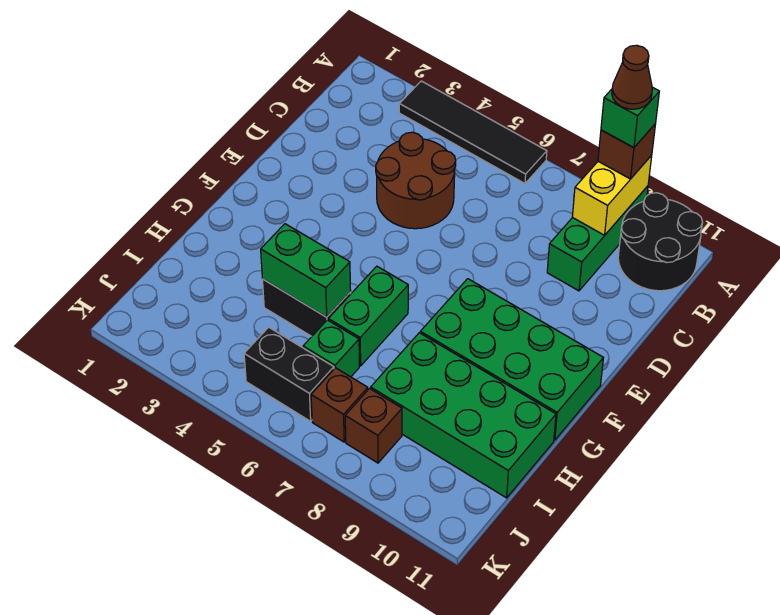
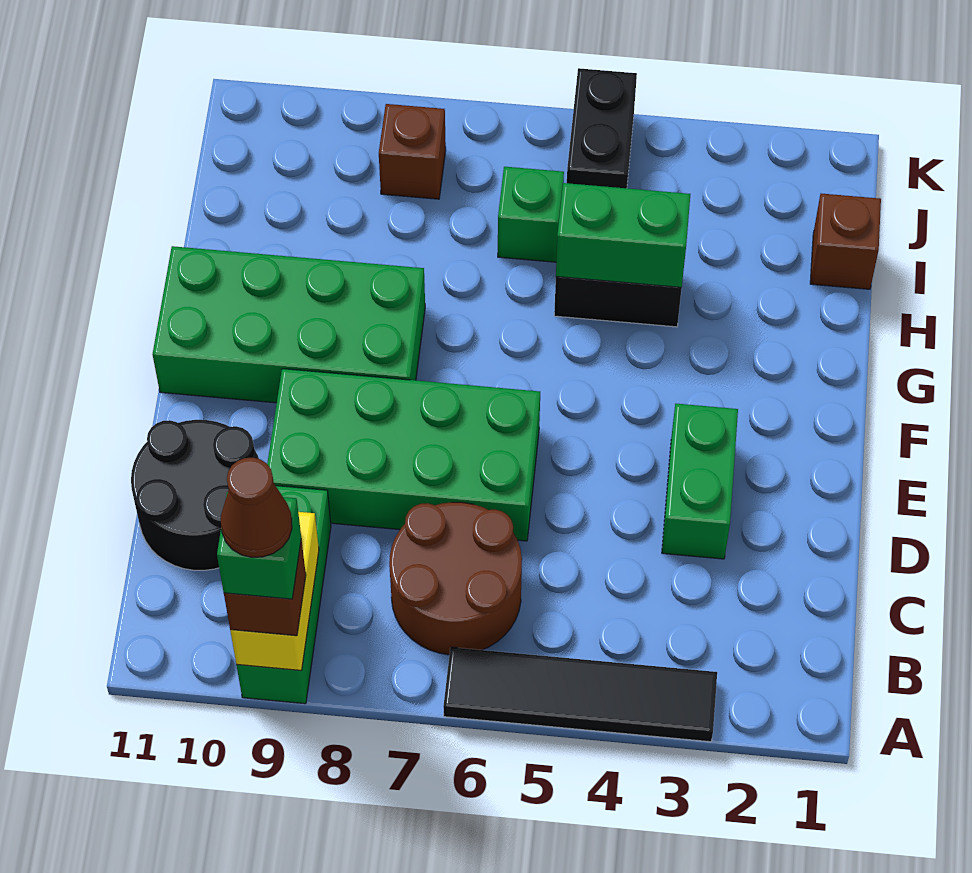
black round brick A10:B11 level 1 -> black round brick C10:D11 level 1
brown round brick C4:D5 level 1 -> brown round brick B6:C7 level 1
green brick G6:H6 level 1 -> green brick D3:E3 level 1
green brick H8:I11 level 1 -> green brick D6:E9 level 1
black brick J5:J6 level 1 -> black brick J5:K5 level 1
brown brick J7 level 1 -> brown brick I1 level 1

